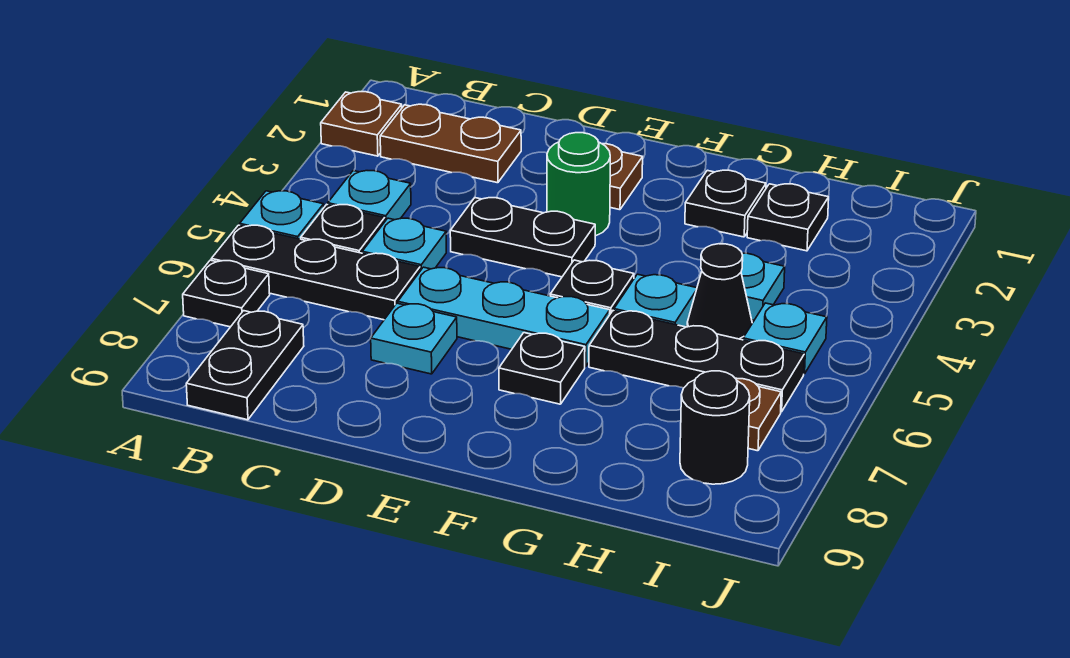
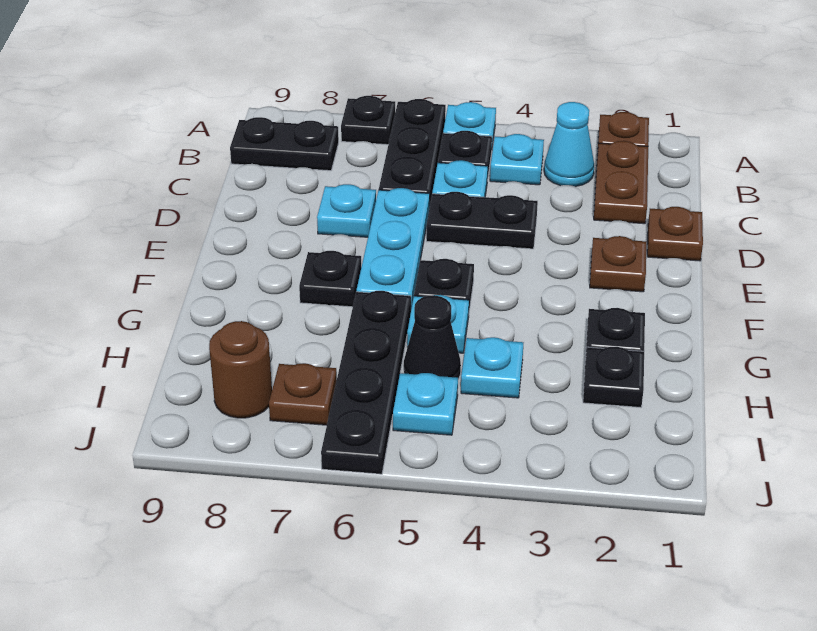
none -> cyan cone B3 level 1
none -> brown plate D1 level 1
black plate D4:E4 level 1 -> black plate D4:D5 level 1
green round brick E3 level 1 -> none
black plate G6:I6 level 1 -> black plate G6:J6 level 1
black round brick I8 level 1 -> brown round brick I8 level 1

